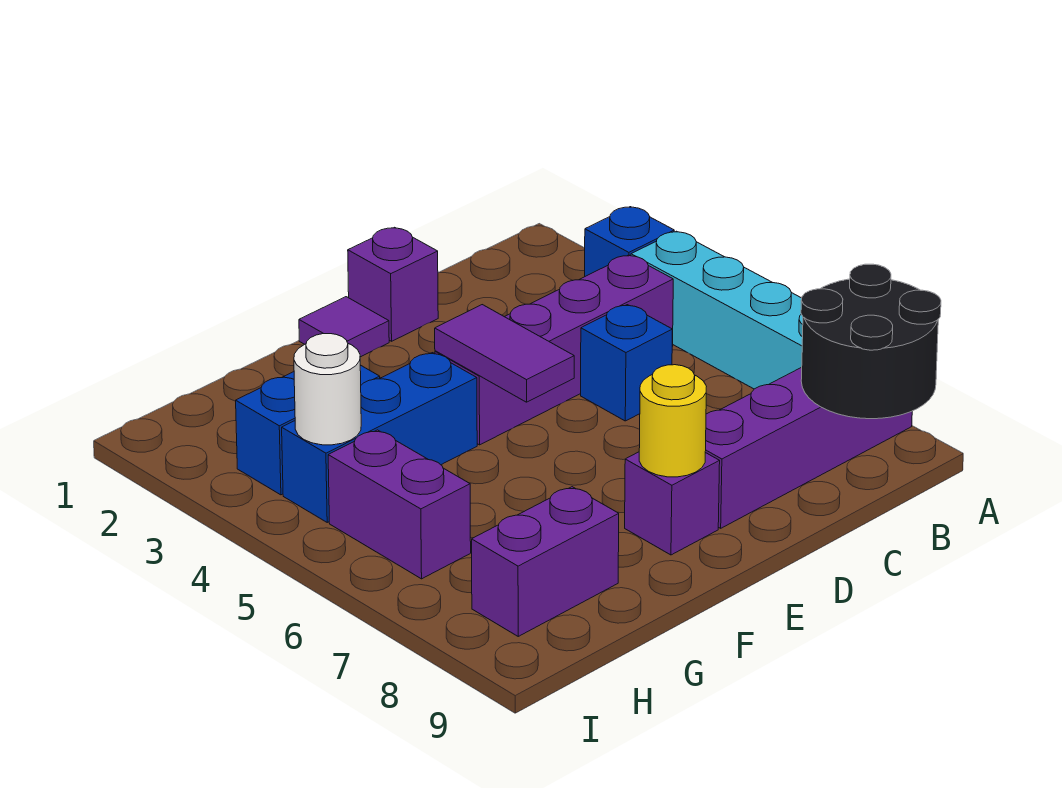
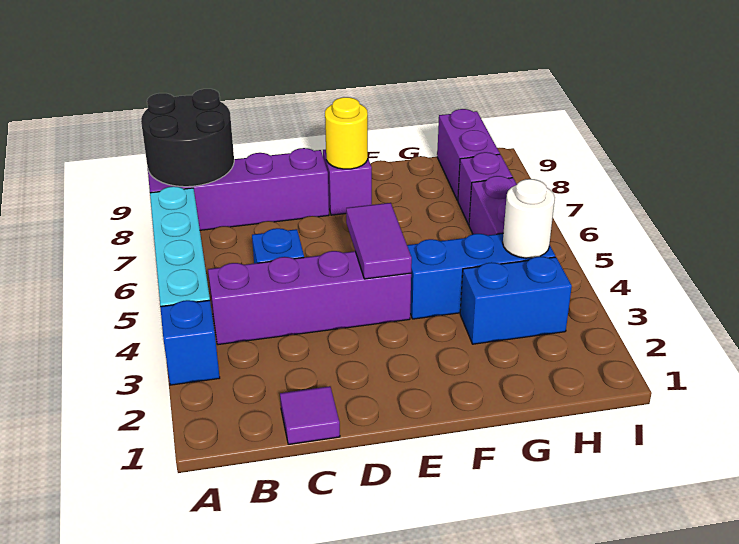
purple brick D1 level 1 -> purple brick H7 level 1
purple tile E1 level 1 -> purple tile C1 level 1
purple brick G8:H8 level 1 -> purple brick H8:H9 level 1

